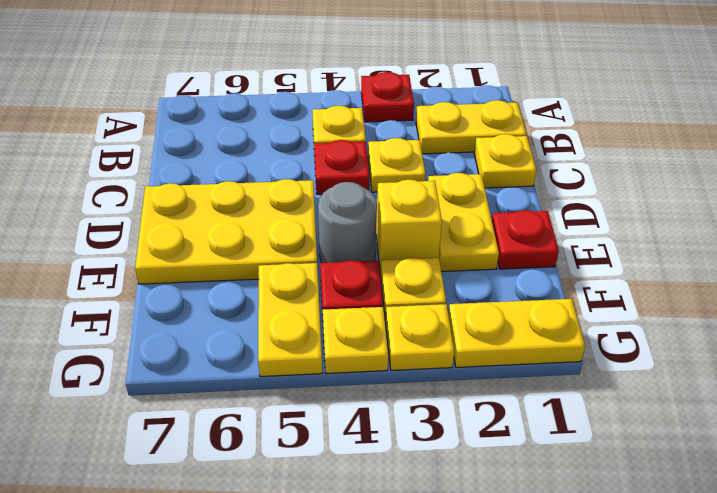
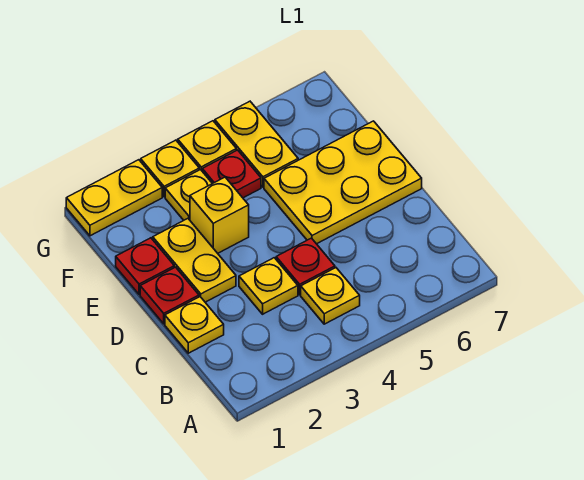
red plate A3 level 1 -> red plate D1 level 1
yellow plate B1:B2 level 1 -> none
grey round brick E4 level 1 -> none

